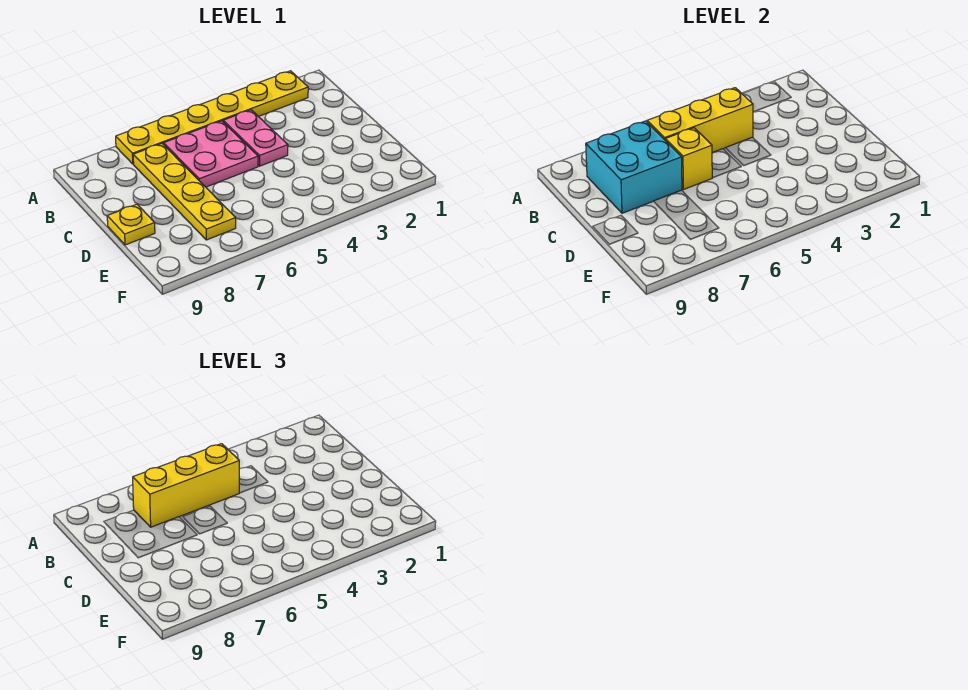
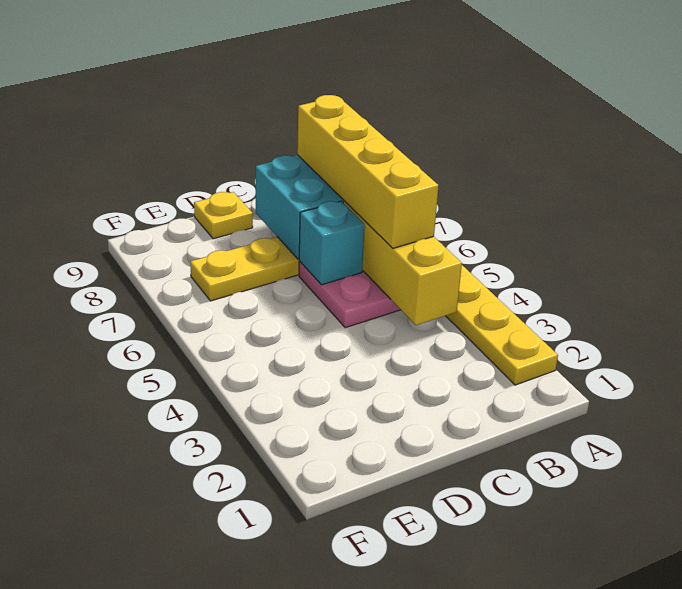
pink plate B4:C4 level 1 -> none
yellow brick B5:B7 level 3 -> yellow brick B5:B8 level 3
yellow brick C6 level 2 -> cyan brick C6 level 2

